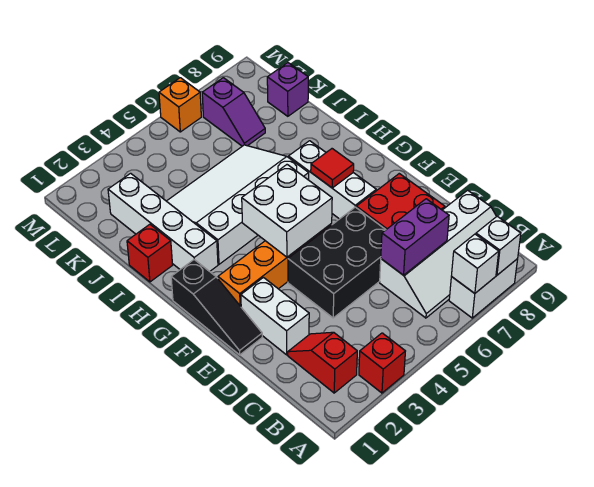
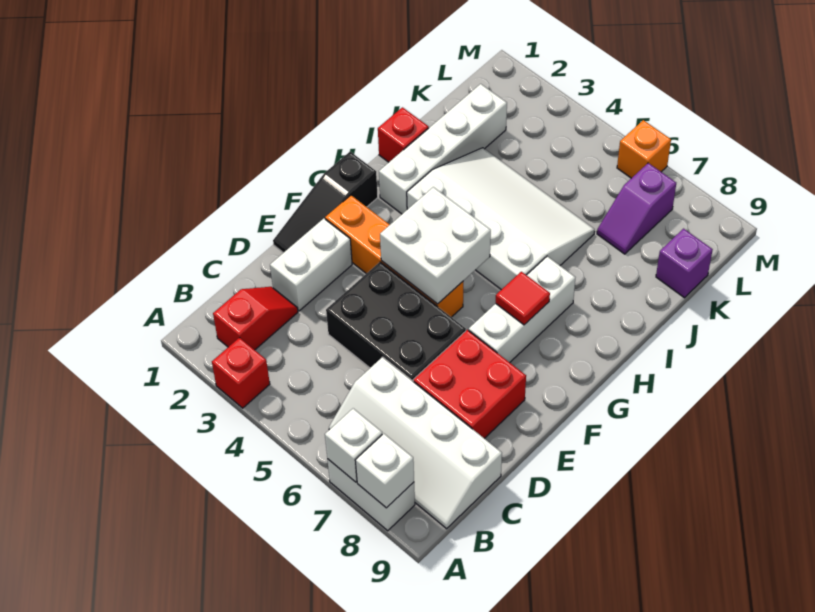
purple brick C6:C7 level 2 -> none

